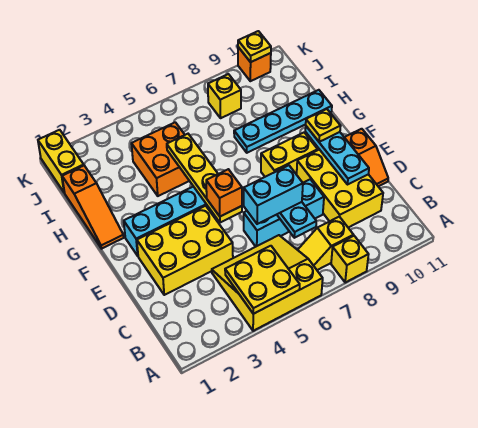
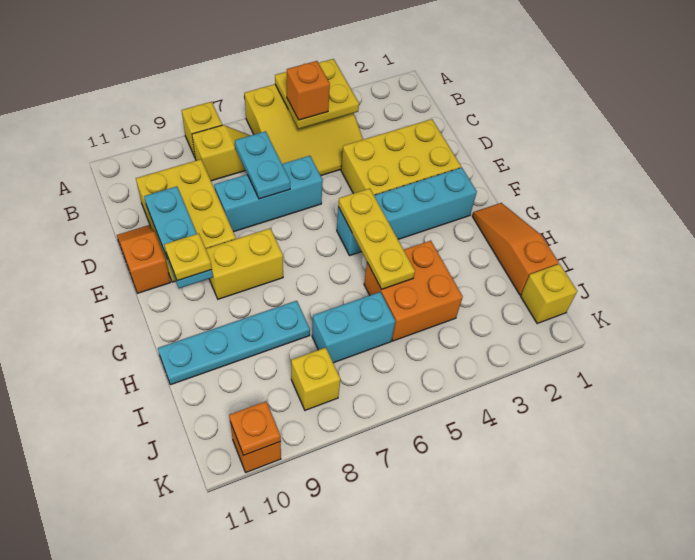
cyan brick D6:D7 level 3 -> cyan brick I6:I7 level 1
yellow plate E5:H5 level 2 -> yellow plate F5:H5 level 2
orange brick E5 level 3 -> orange brick B5 level 3
yellow brick J1:K1 level 1 -> yellow brick J1 level 1
yellow plate K10 level 2 -> orange plate K10 level 2

